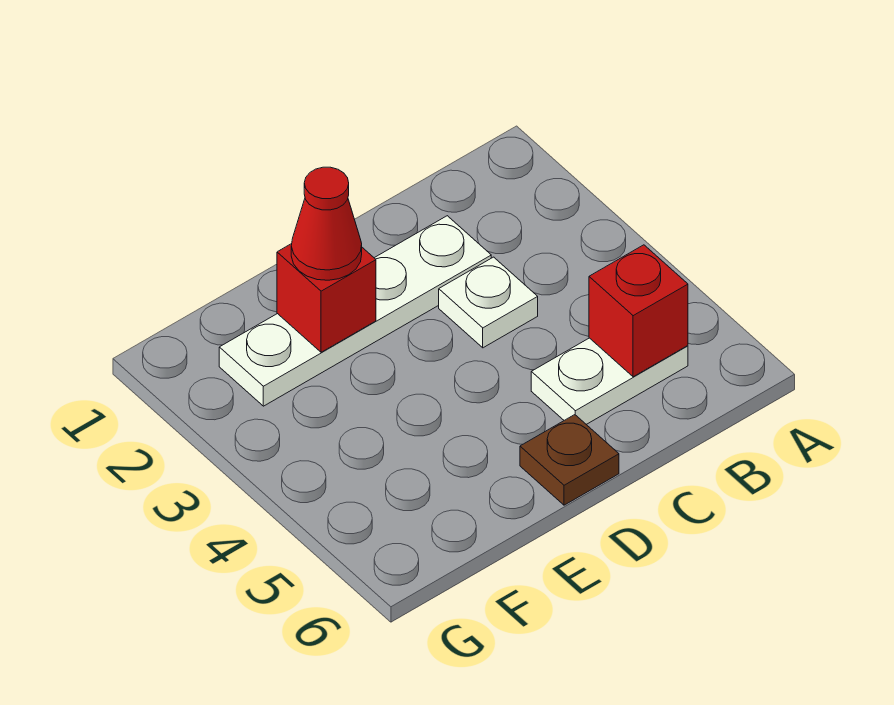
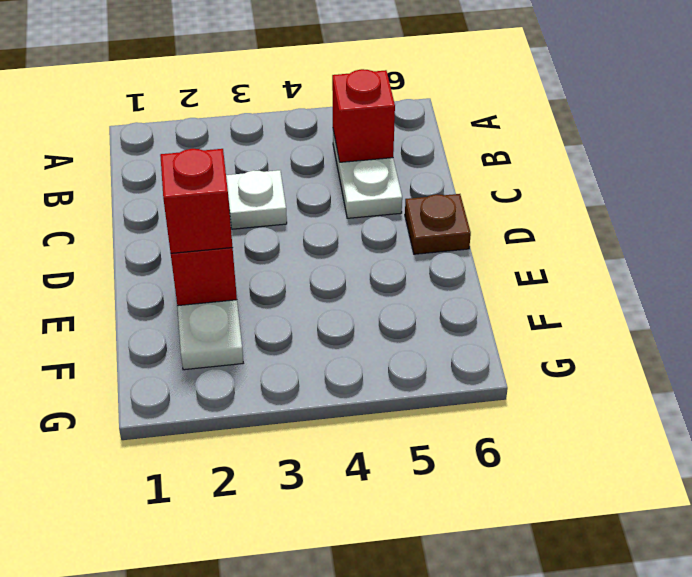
red cone E2 level 3 -> red brick E2 level 3

